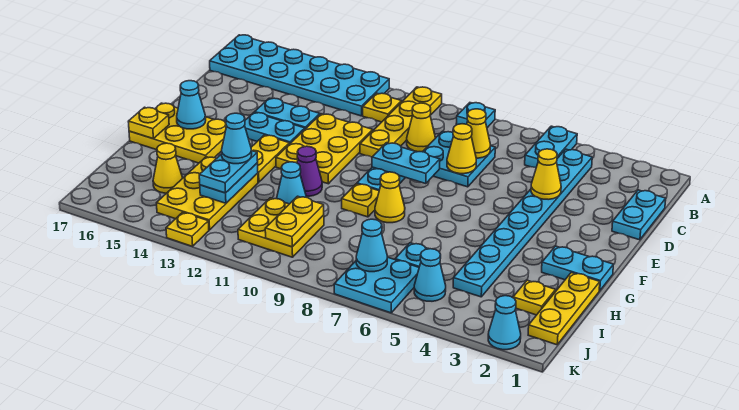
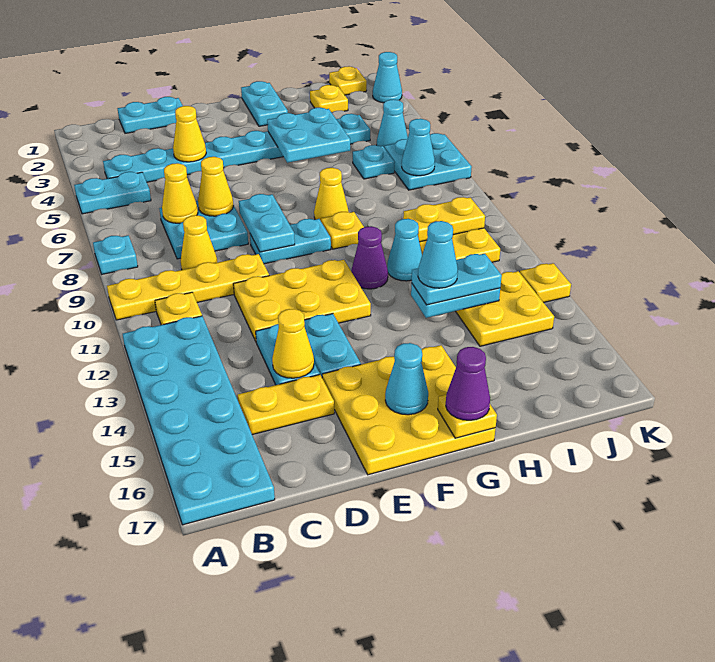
yellow plate F13:G13 level 1 -> yellow plate C15:D15 level 1
yellow plate F15:G17 level 1 -> yellow plate E15:G17 level 1
none -> cyan plate G4:H5 level 2
none -> purple cone G17 level 3
yellow plate H1:J1 level 1 -> yellow plate J1 level 1
yellow plate H13:J14 level 1 -> yellow plate I13:J14 level 1
yellow cone I15 level 1 -> yellow cone D14 level 2

